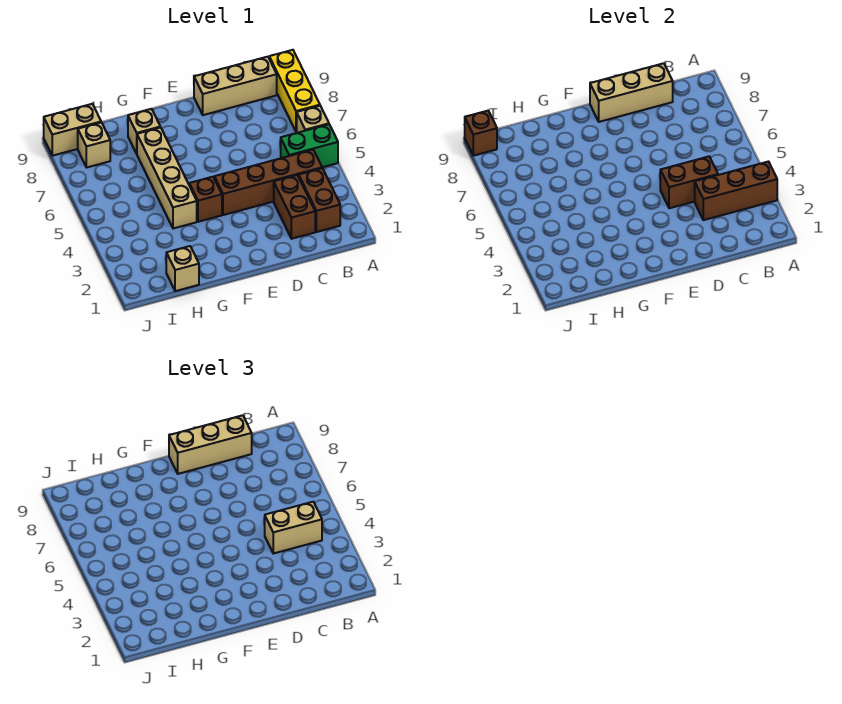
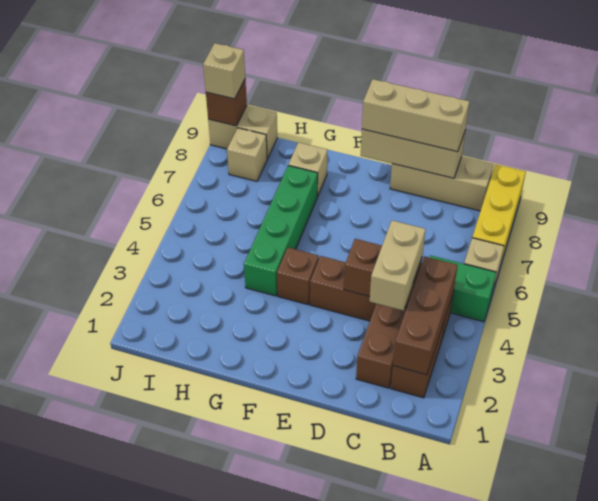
brown brick A3:C3 level 2 -> brown brick B2:B4 level 2
tan brick B4:C4 level 3 -> tan brick C3:C4 level 3
tan brick G4:G7 level 1 -> green brick G4:G7 level 1
tan brick H1 level 1 -> tan brick J9 level 3

